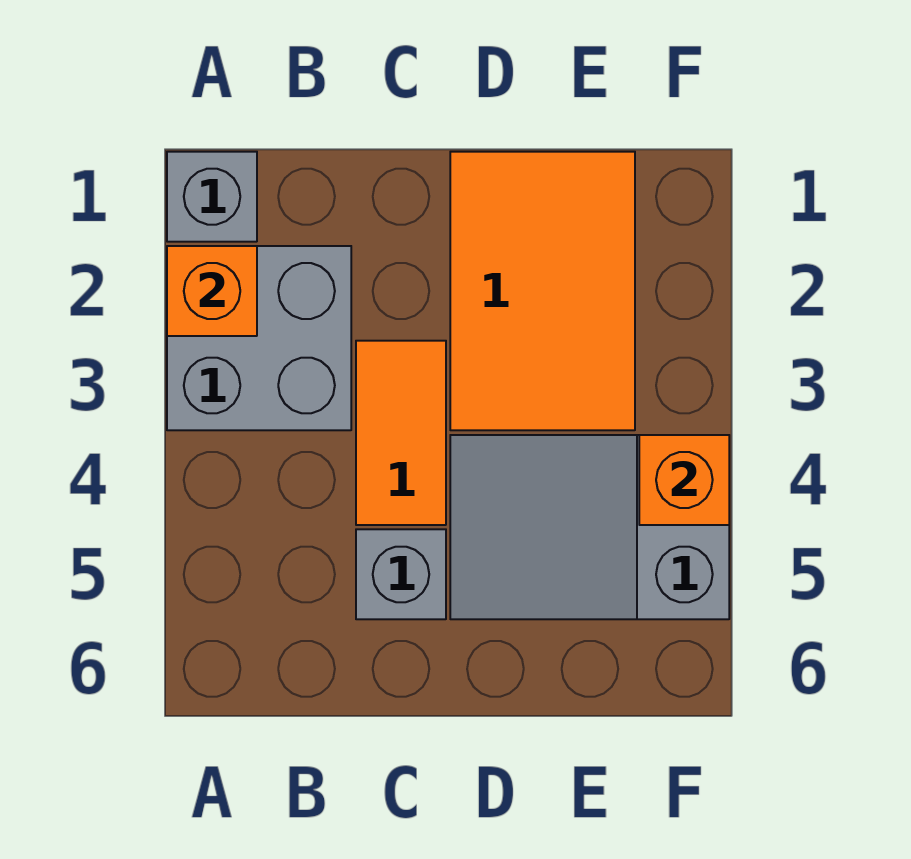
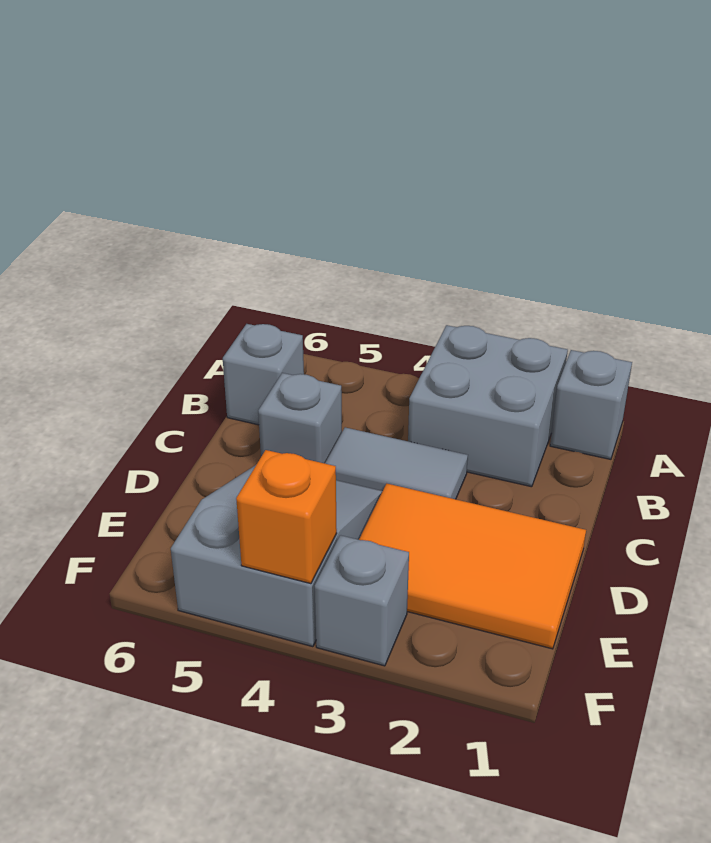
orange brick A2 level 2 -> none
none -> grey brick B6 level 1
orange tile C3:C4 level 1 -> grey tile C3:C4 level 1
none -> grey brick F3 level 1

